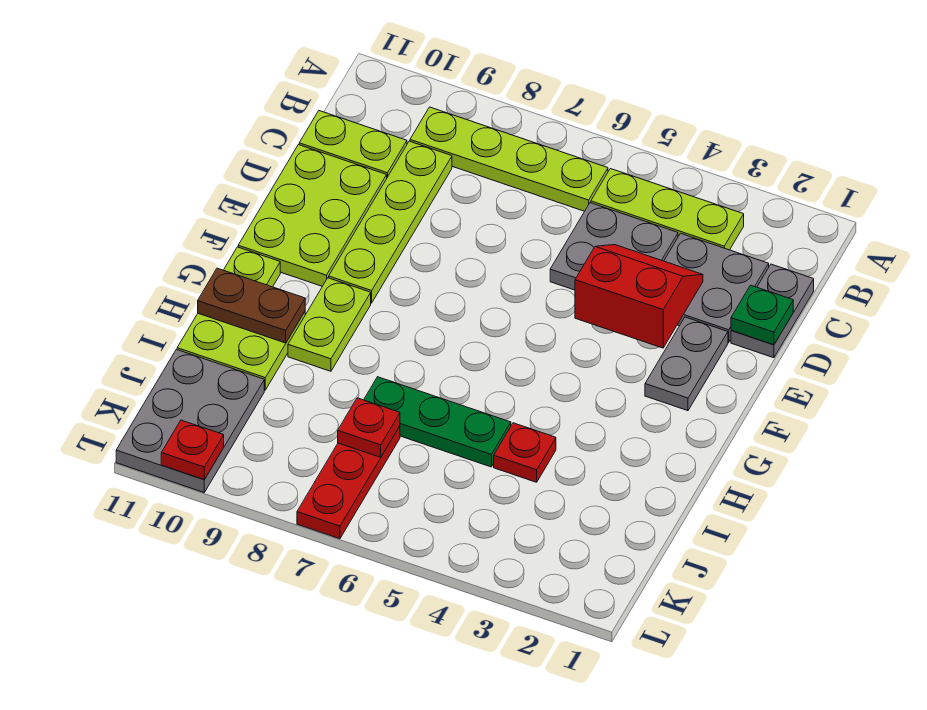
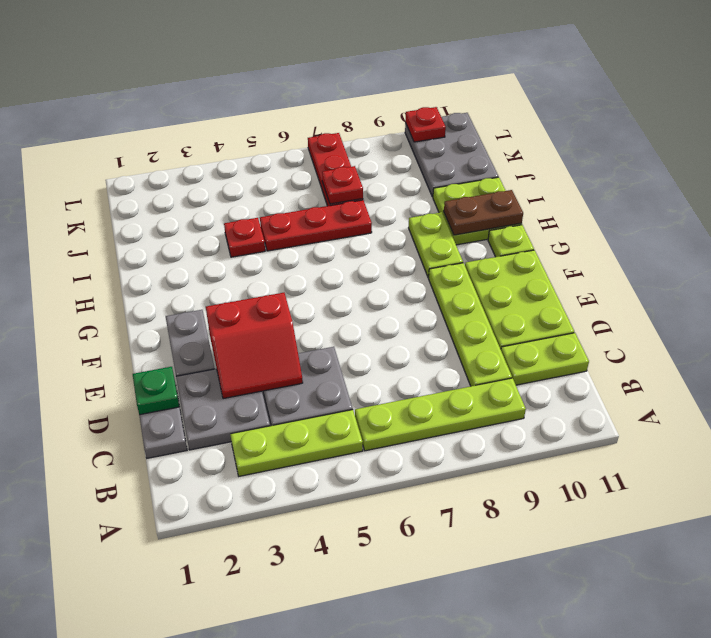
green plate I5:I7 level 1 -> red plate I5:I7 level 1

